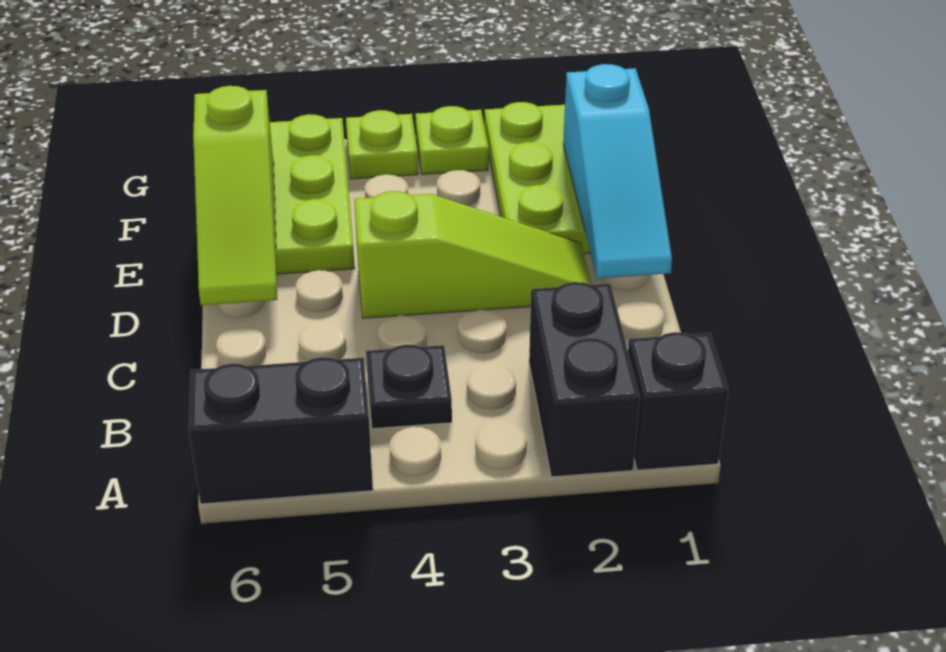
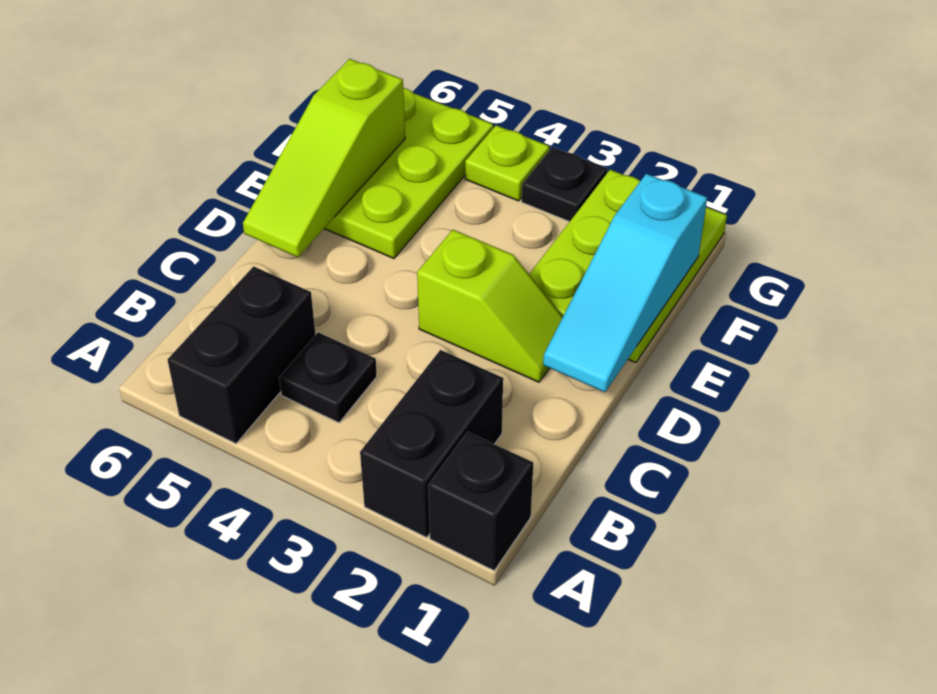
black brick A5:A6 level 1 -> black brick A5:B5 level 1
lime slope D2:D4 level 1 top 4 -> lime slope D2:D3 level 1 top 3
lime plate G3 level 1 -> black plate G3 level 1

